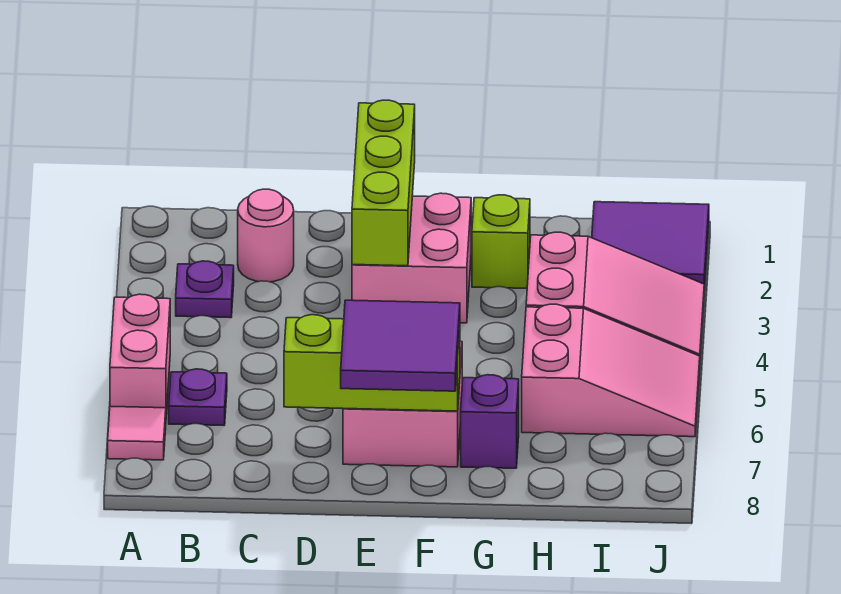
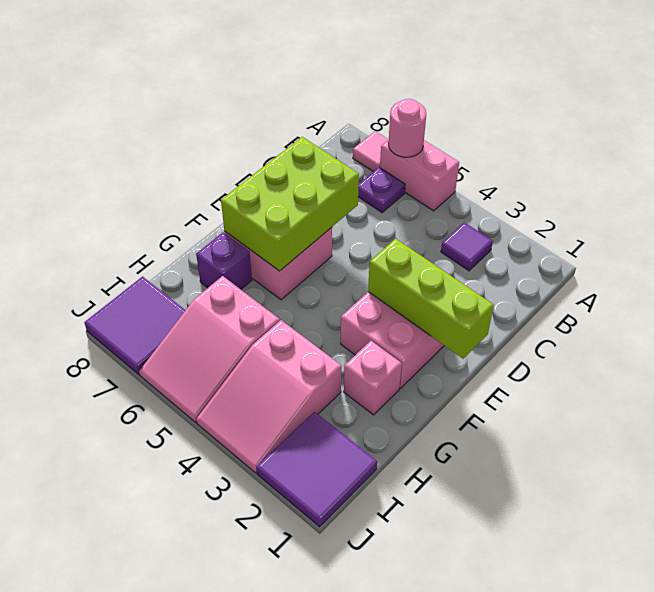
purple plate B3 level 1 -> purple tile B3 level 1
pink round brick C2 level 1 -> pink round brick A6 level 2
lime brick D7:F7 level 2 -> lime brick D6:F7 level 2
purple tile E7:F8 level 3 -> purple tile I7:J8 level 1
lime brick G2 level 1 -> pink brick G2 level 1

